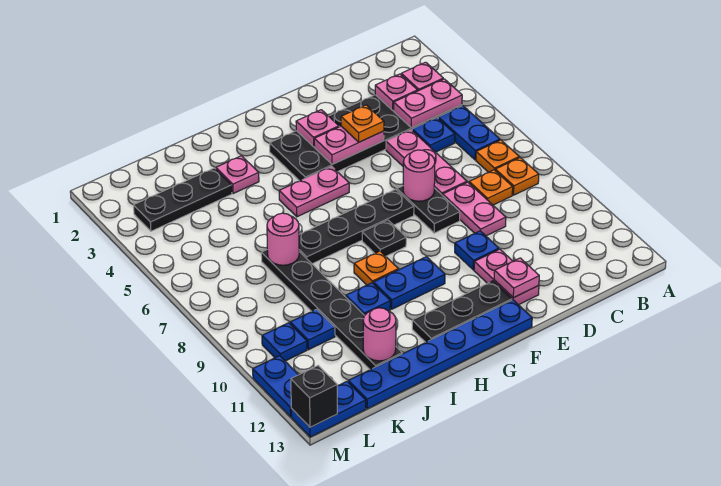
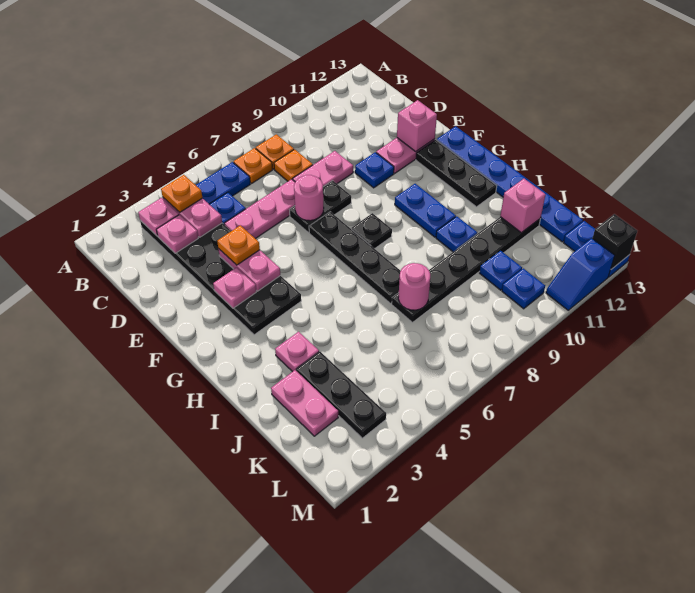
pink plate E12 level 2 -> pink brick E12 level 2
pink plate G5:H5 level 1 -> pink plate J2:K2 level 1
orange plate H9 level 1 -> orange plate B4 level 3
pink round brick J12 level 2 -> pink brick J12 level 2
blue plate M11:M12 level 1 -> blue slope M11:M12 level 1 top 12

